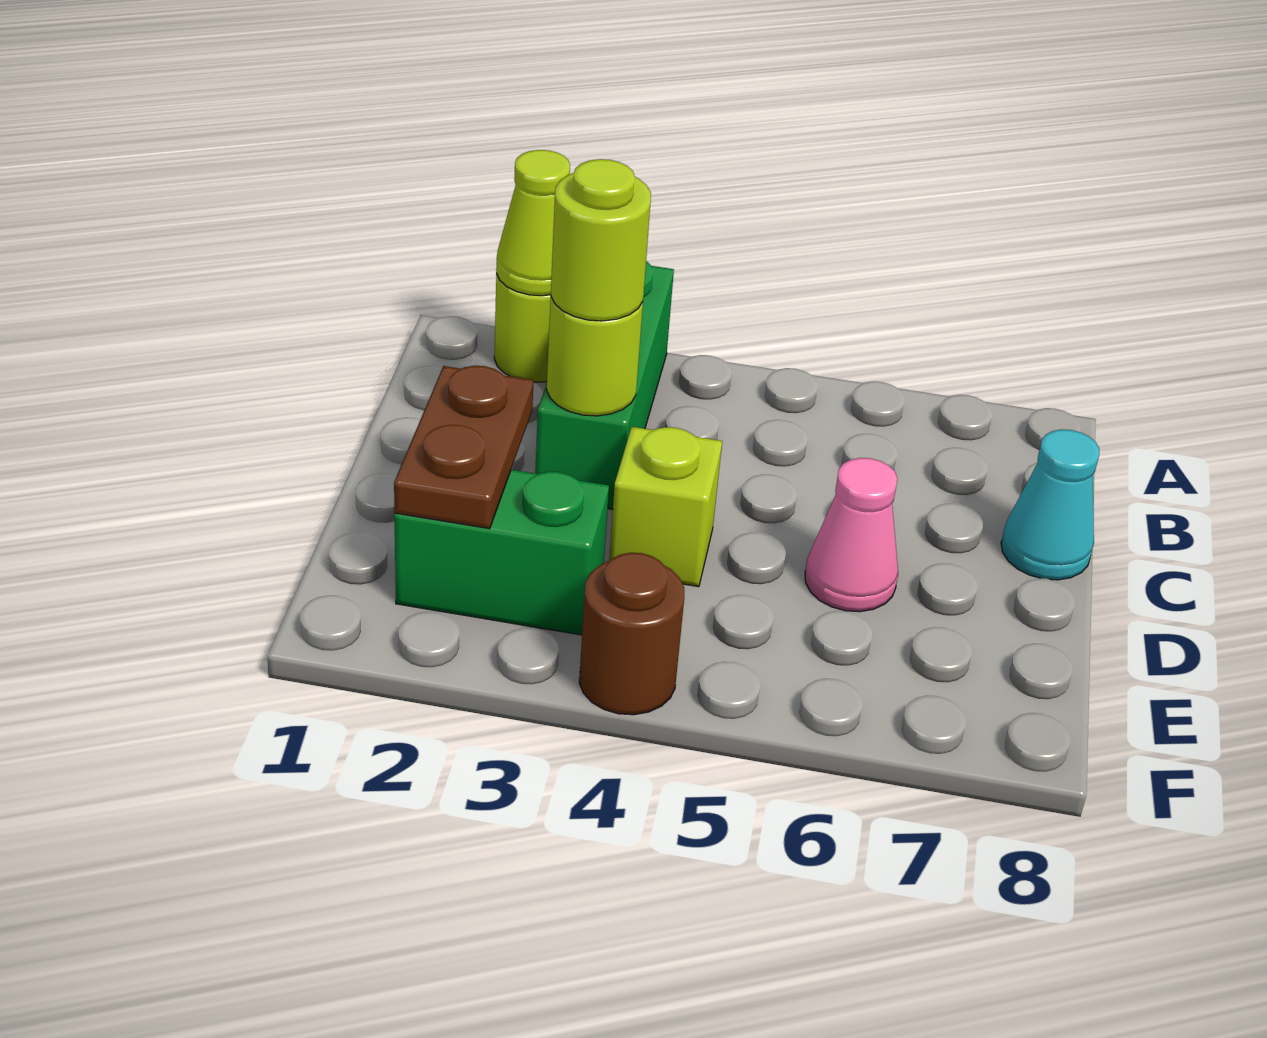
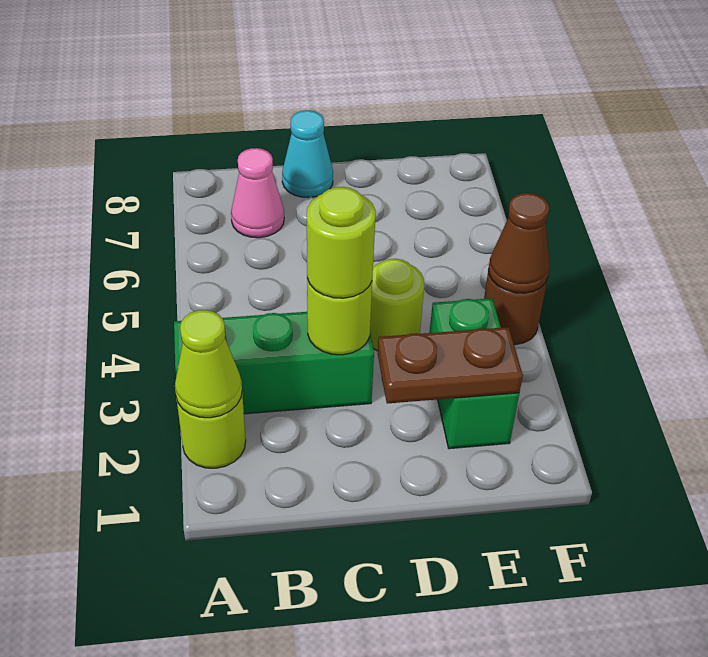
lime brick D4 level 1 -> lime round brick D4 level 1
pink cone D6 level 1 -> pink cone B7 level 1
none -> brown cone F4 level 2

